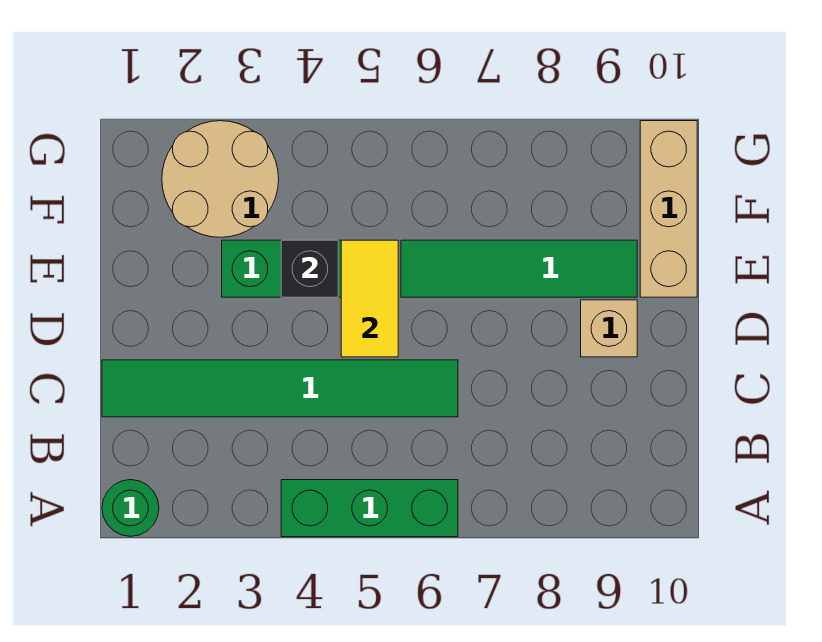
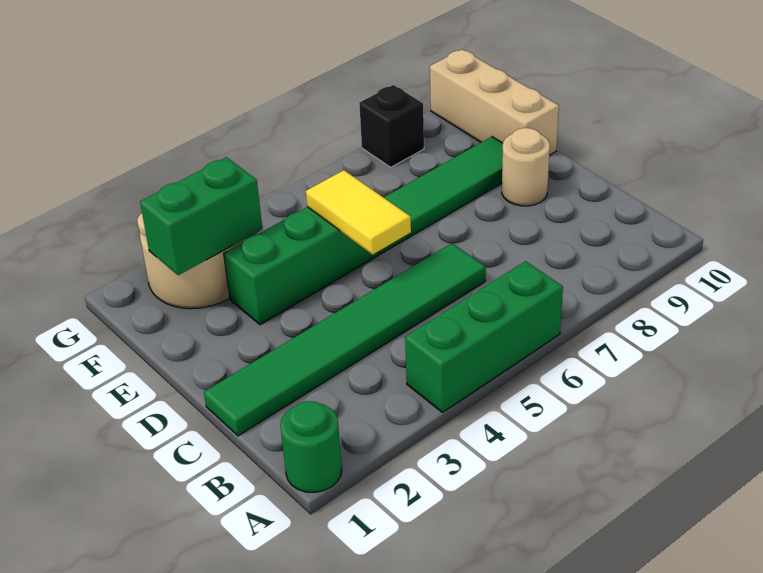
tan brick D9 level 1 -> tan round brick D9 level 1
black brick E4 level 2 -> black brick G8 level 1
none -> green brick F2:F3 level 2

